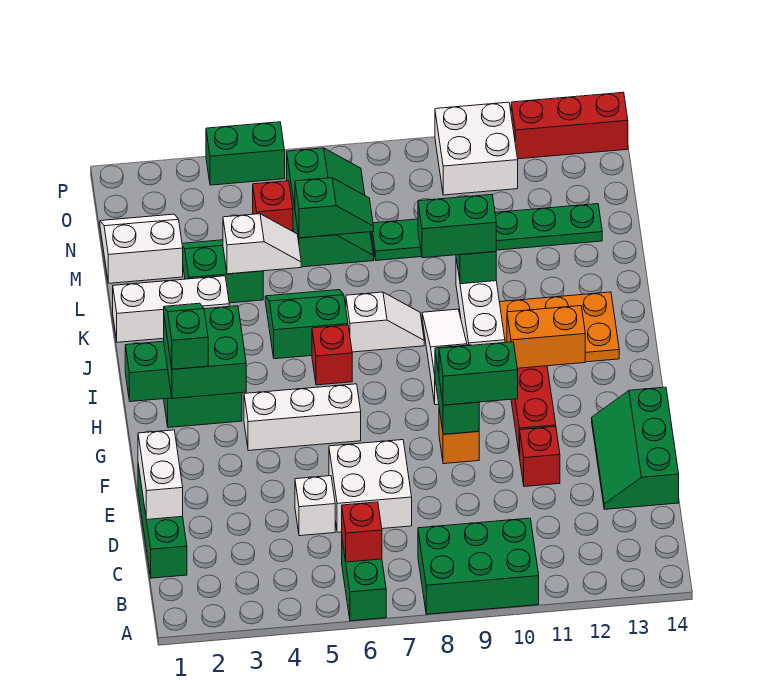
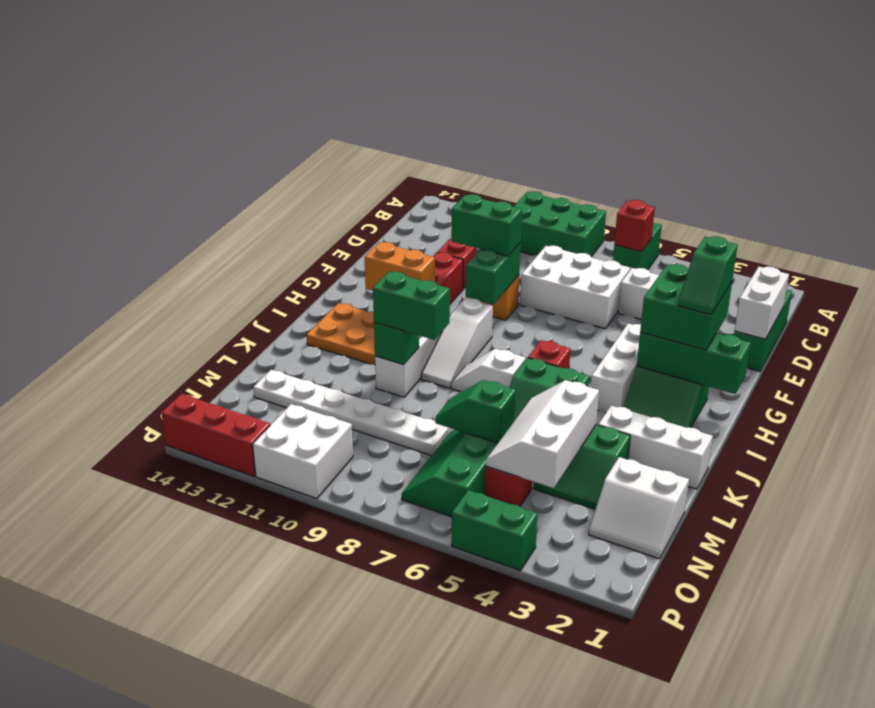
white brick D6:E7 level 1 -> white brick D6:E8 level 1
green slope D13:F14 level 1 top 14 -> none
white brick G4:G6 level 1 -> white brick G4:I4 level 1
white slope L4:L5 level 2 top 4 -> white slope L4:N5 level 2 top 4
green plate M8:M13 level 1 -> white plate M8:M13 level 1

